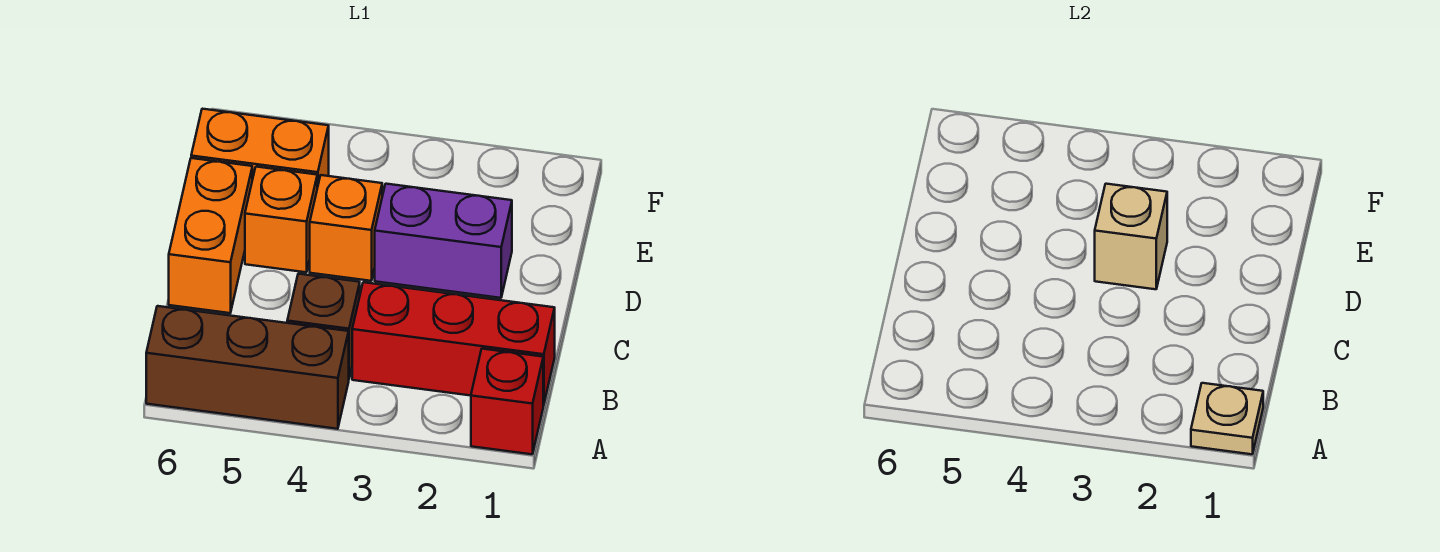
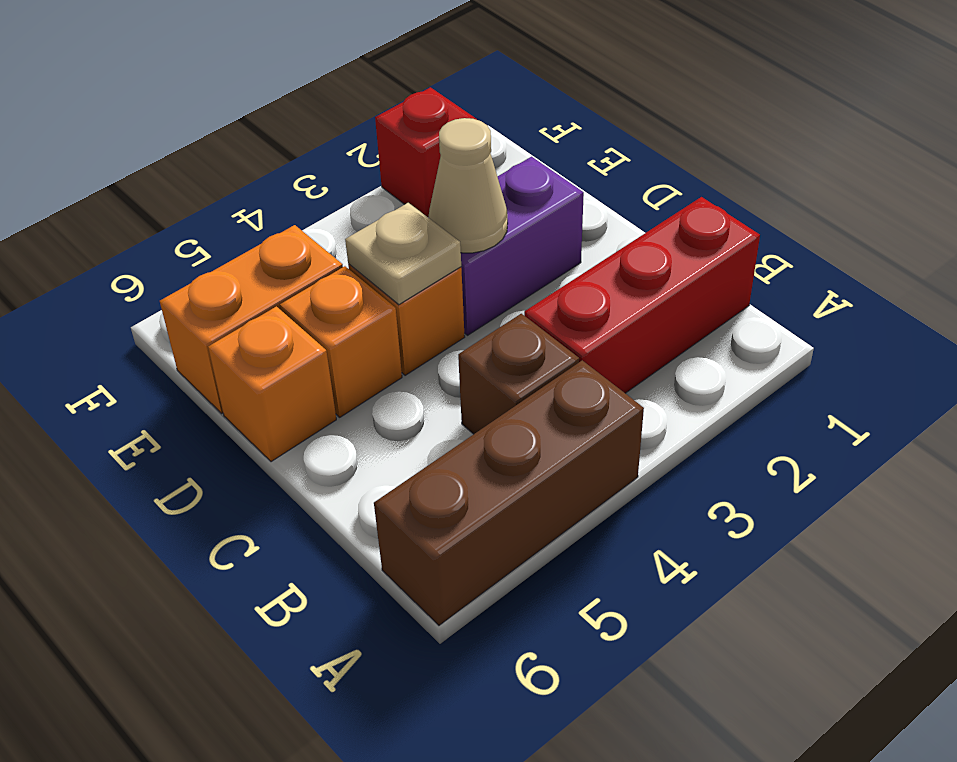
red brick A1 level 1 -> red brick F2 level 1
tan plate A1 level 2 -> tan plate D4 level 2
orange brick C6:D6 level 1 -> orange brick D6 level 1
tan brick D3 level 2 -> tan cone D3 level 2

